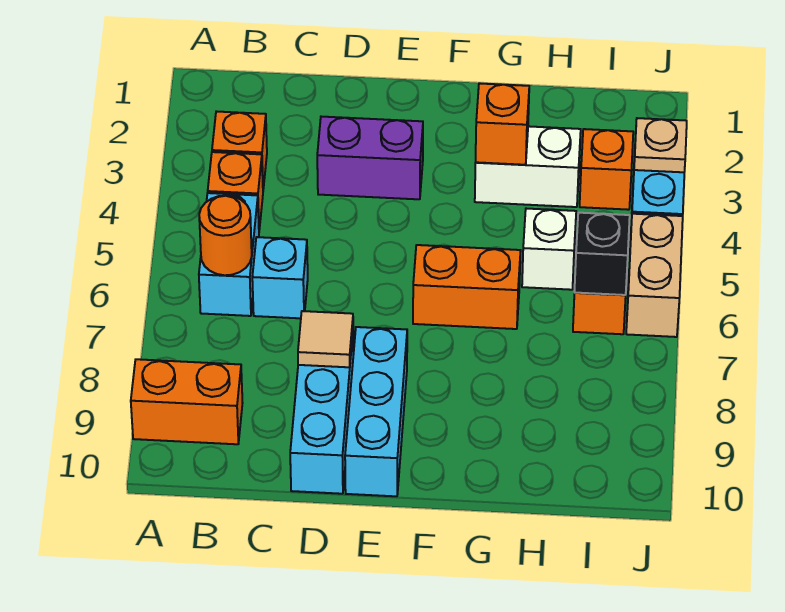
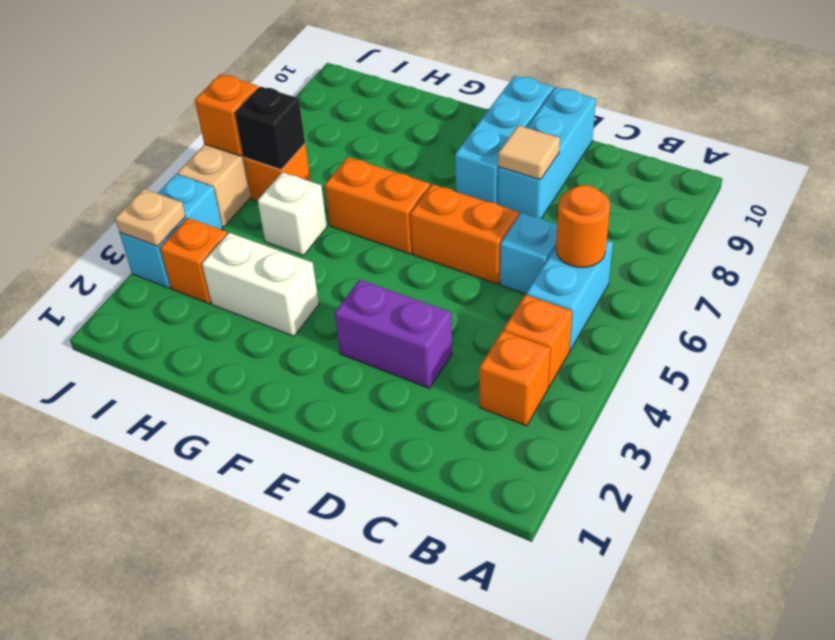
orange brick A9:B9 level 1 -> orange brick D6:E6 level 1
orange brick G3 level 2 -> orange brick J6 level 2

